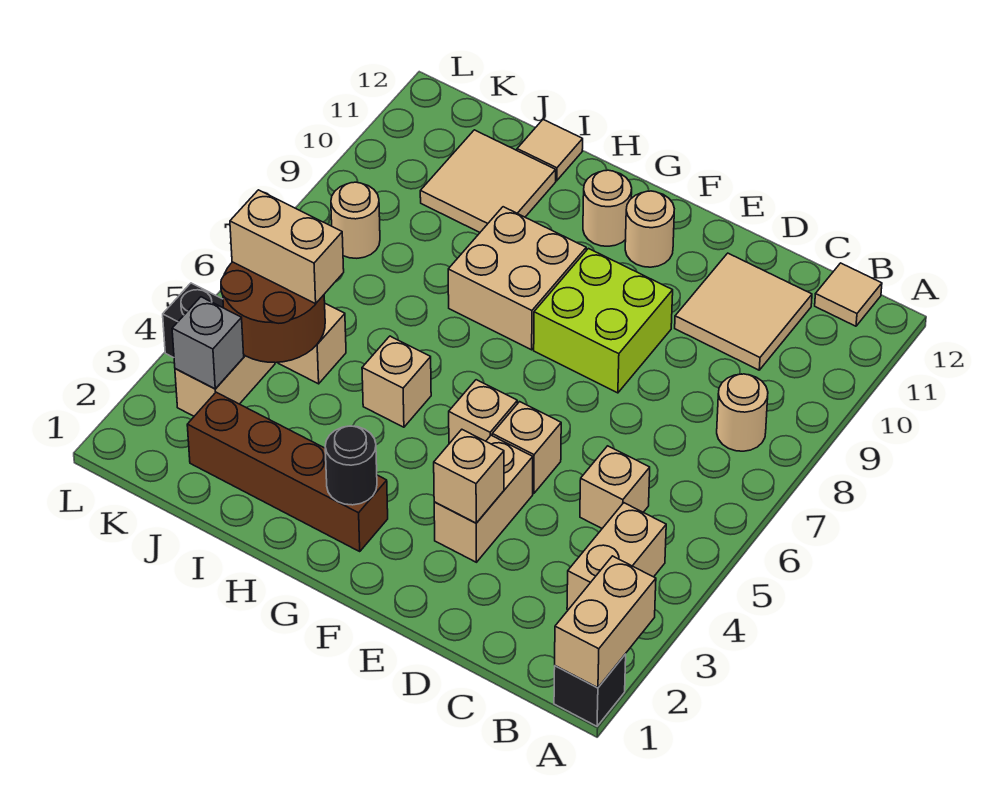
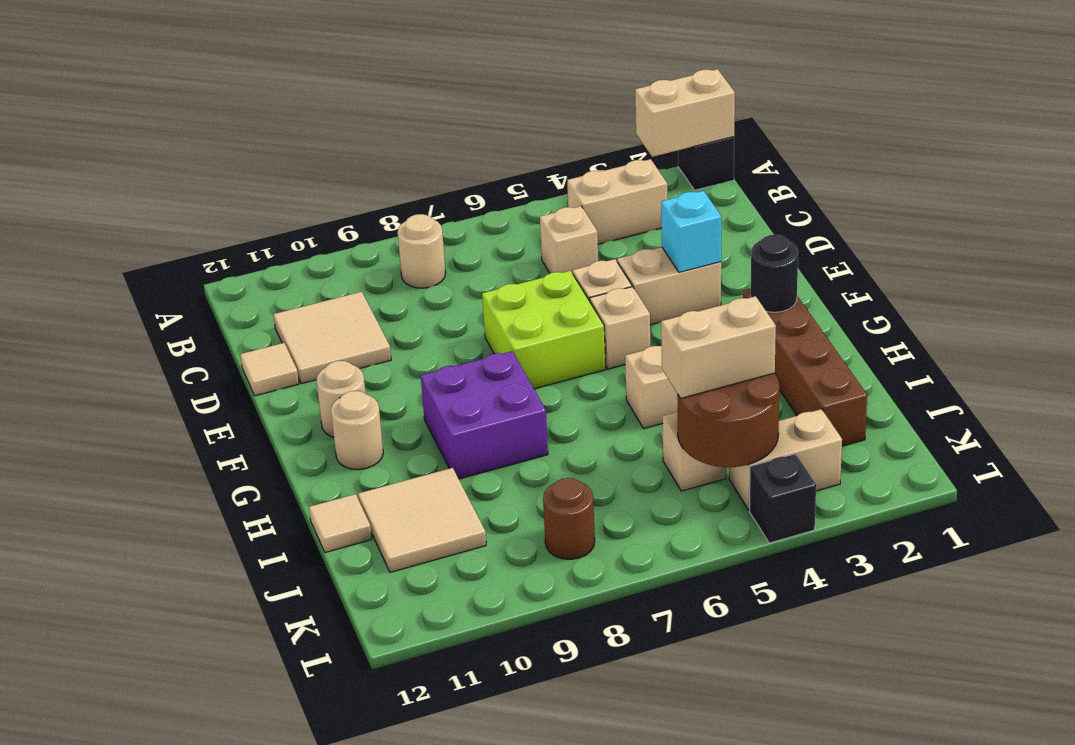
tan tile B12 level 1 -> tan tile D12 level 1
tan brick E3 level 2 -> cyan brick E3 level 2
lime brick E8:F9 level 1 -> lime brick E6:F7 level 1
tan brick G8:H9 level 1 -> purple brick G8:H9 level 1
tan brick J5:K5 level 3 -> tan brick J4:J5 level 3
grey brick K3 level 2 -> none
tan round brick K8 level 1 -> brown round brick K8 level 1

